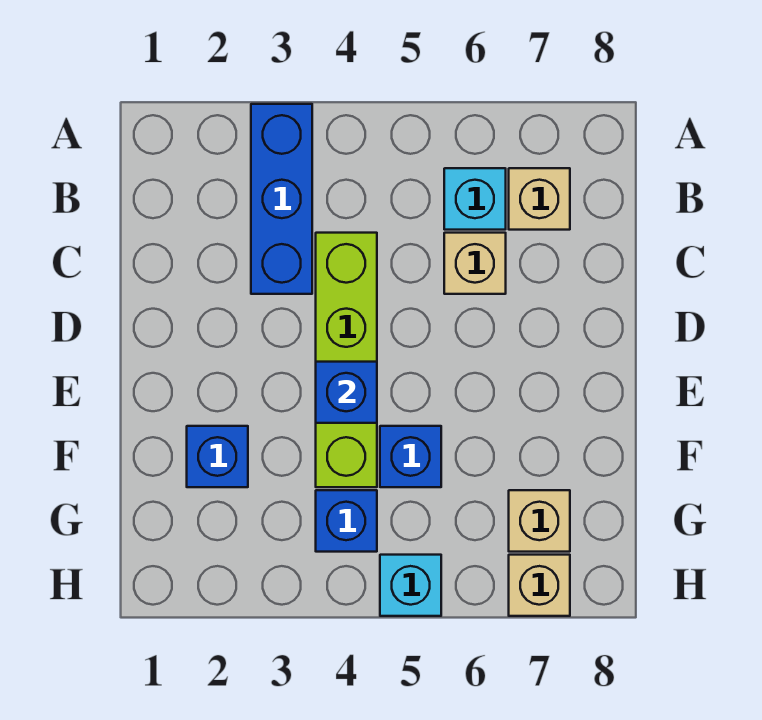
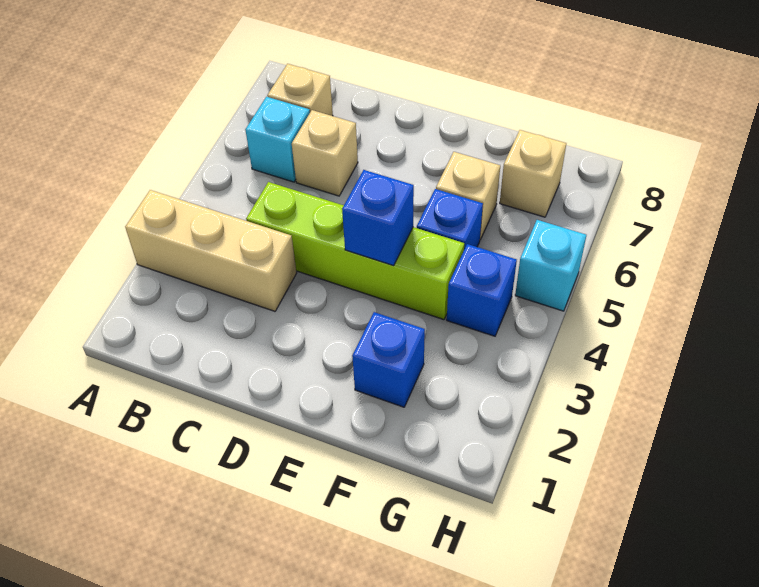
blue brick A3:C3 level 1 -> tan brick A3:C3 level 1
tan brick H7 level 1 -> tan brick F6 level 1

